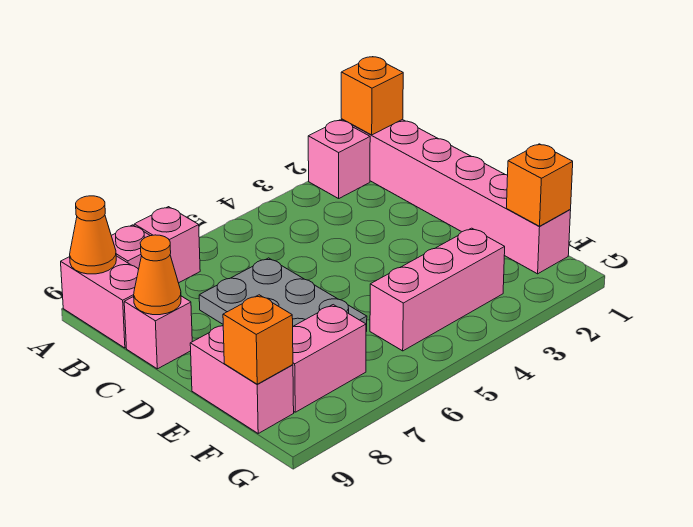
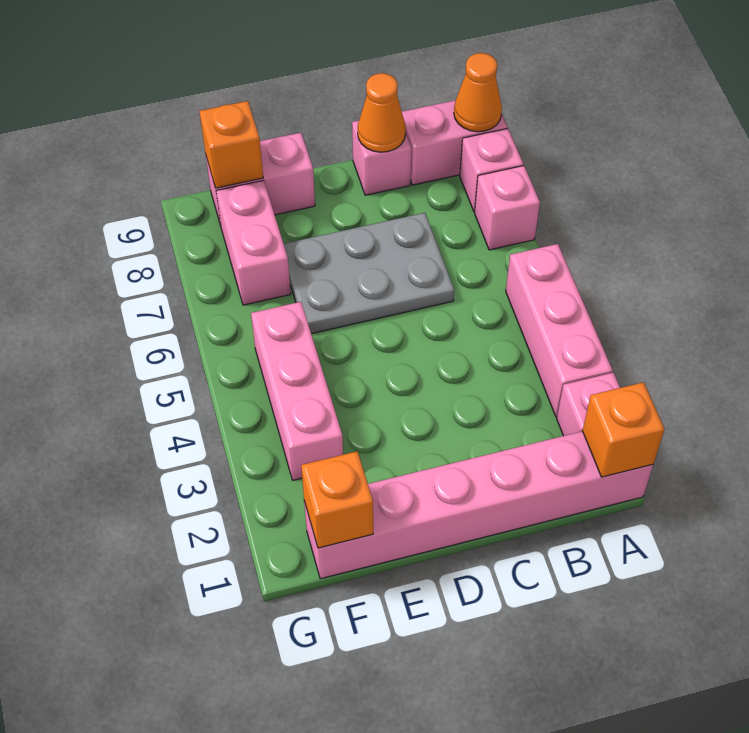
none -> pink brick A3:A5 level 1

